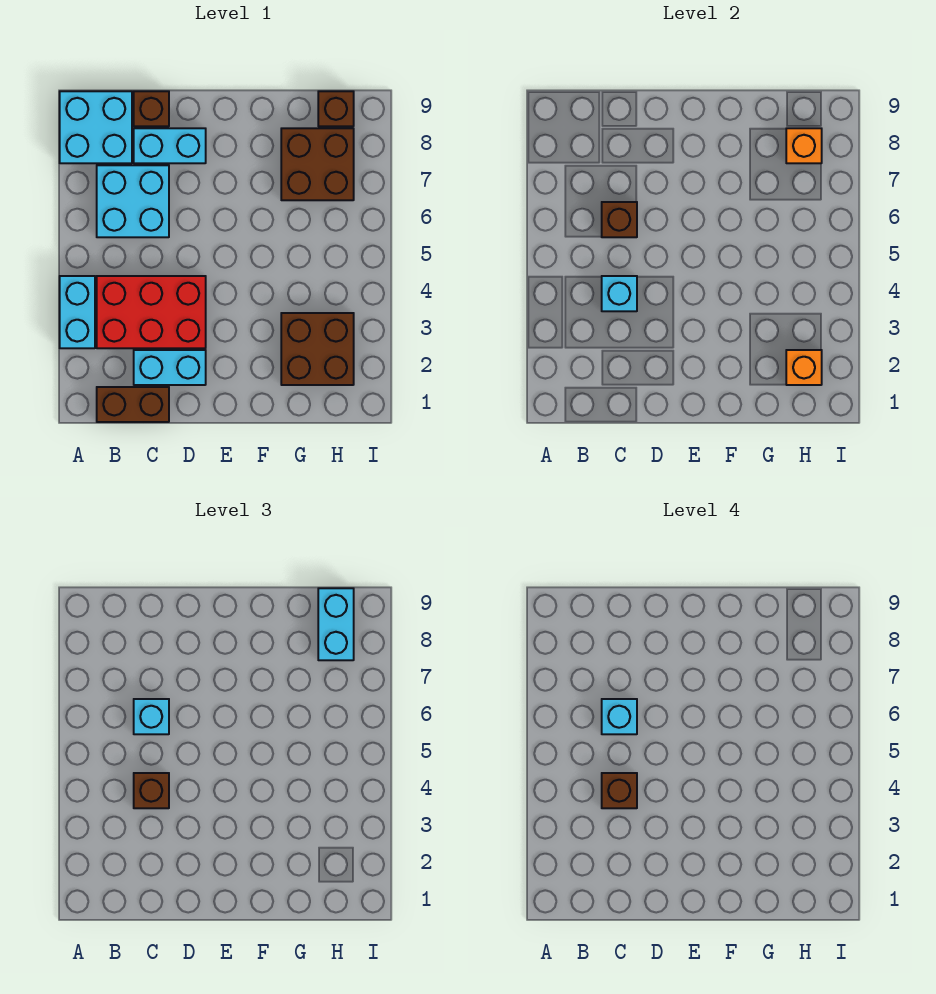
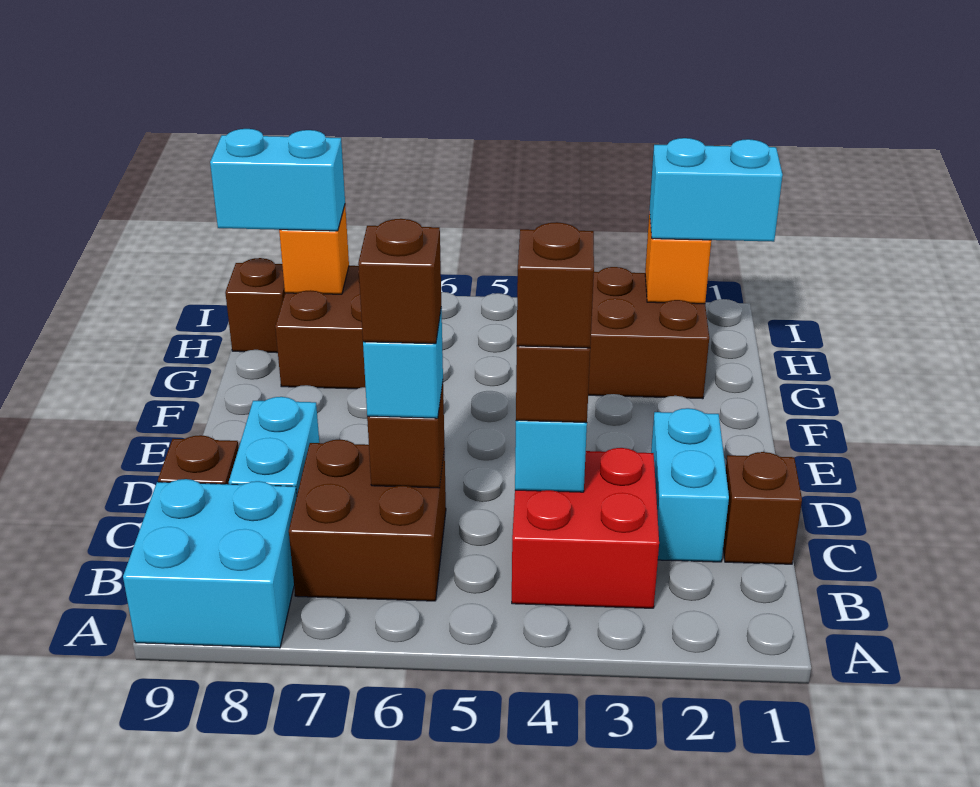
cyan brick A3:A4 level 1 -> cyan brick H1:H2 level 3
brown brick B1:C1 level 1 -> brown brick C1 level 1
red brick B3:D4 level 1 -> red brick B3:C4 level 1
cyan brick B6:C7 level 1 -> brown brick B6:C7 level 1
cyan brick C6 level 4 -> brown brick C6 level 4

